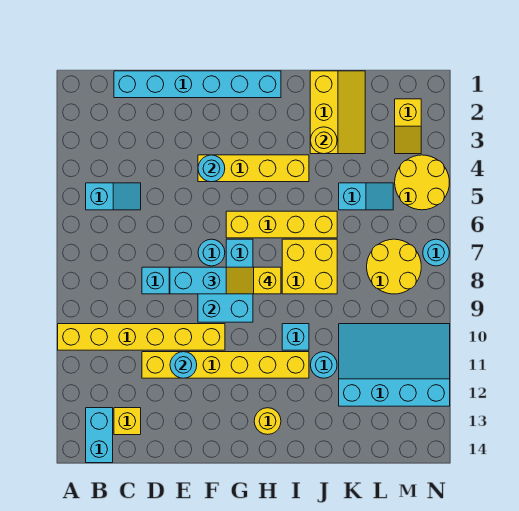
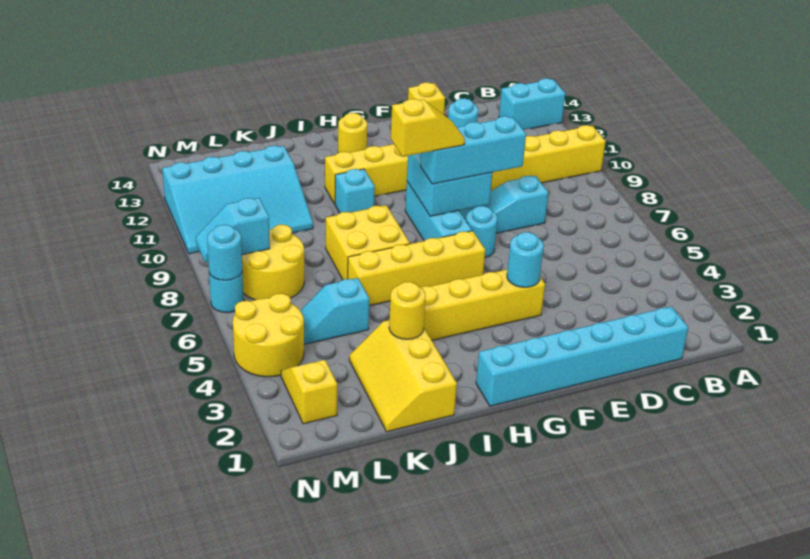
cyan slope B5:C5 level 1 top B -> cyan slope M8:N8 level 2 top M
cyan brick B13:B14 level 1 -> cyan brick A13:B13 level 1
yellow brick C13 level 1 -> yellow brick E14 level 1
cyan round brick J11 level 1 -> cyan round brick N7 level 2

